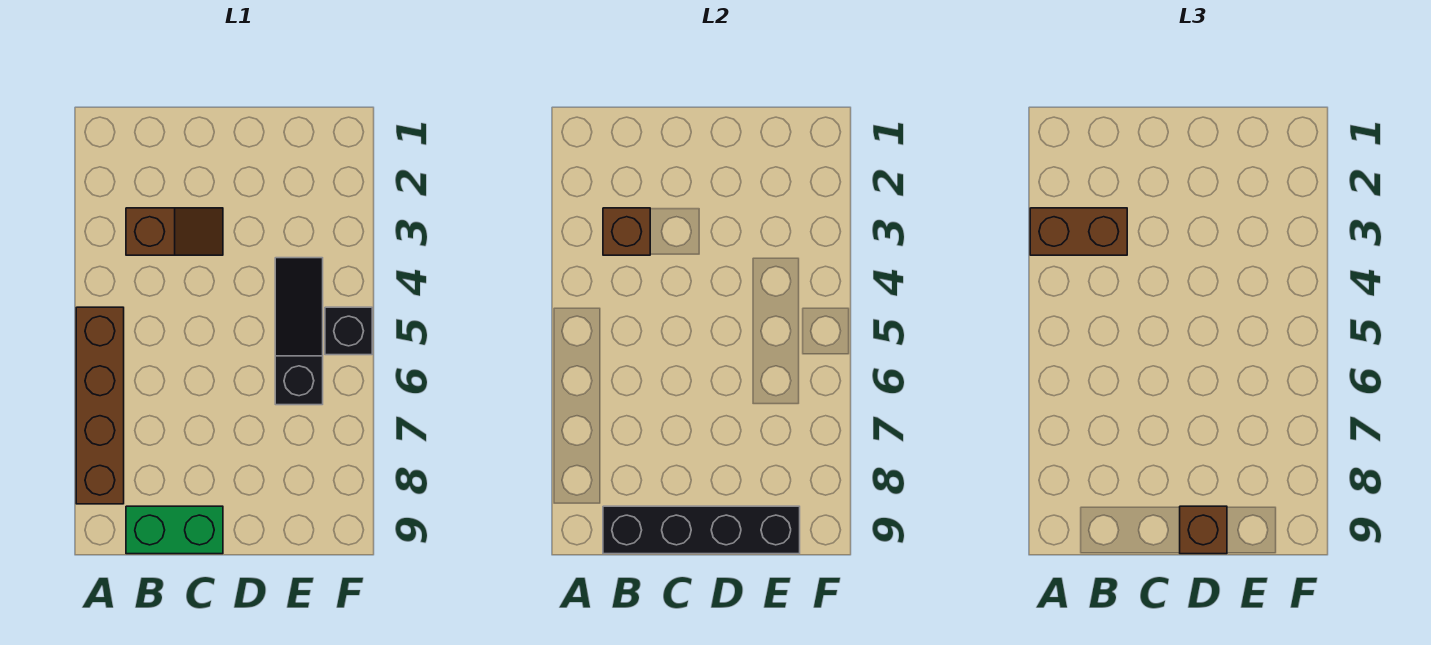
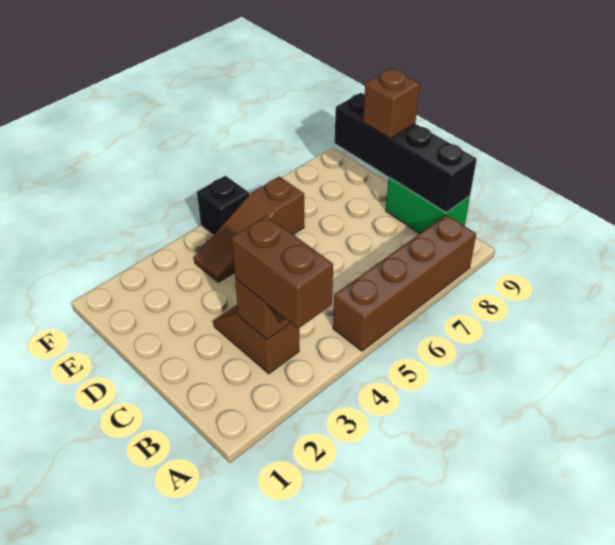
black slope E4:E6 level 1 top 6 -> brown slope E4:E6 level 1 top 6

